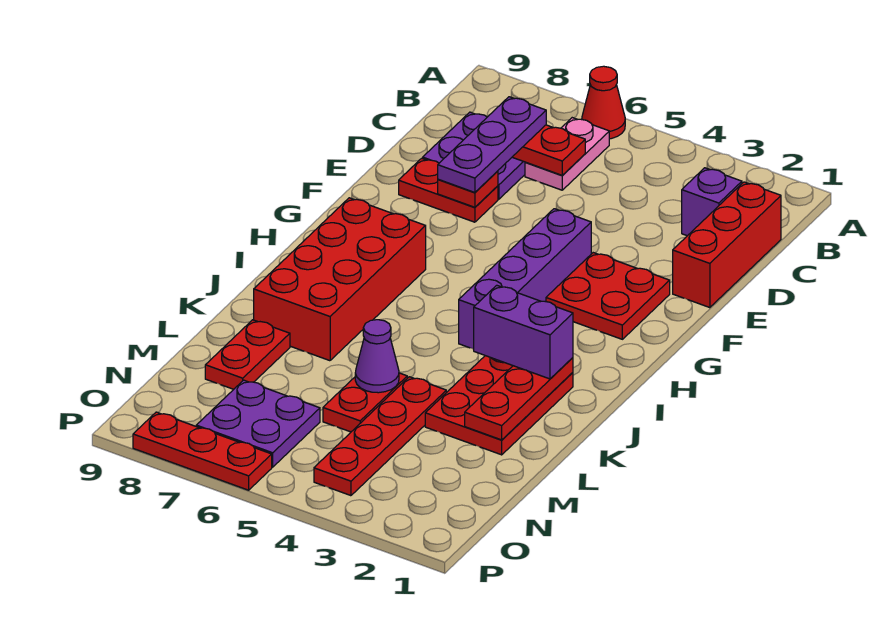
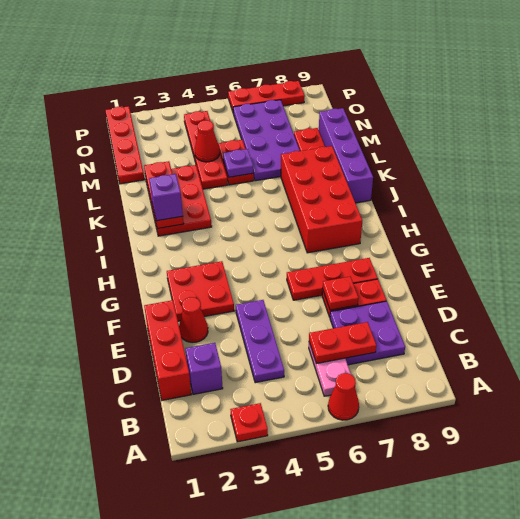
none -> red plate A3 level 1
purple plate C7:E7 level 3 -> purple plate C4:E4 level 1
none -> red cone E2 level 1
purple brick F4:I4 level 1 -> purple brick J9:M9 level 1
none -> red plate F6:F8 level 1
purple brick J2:J3 level 3 -> purple brick J2 level 3
purple cone L5 level 2 -> purple plate L5 level 2
none -> red plate M1:P1 level 1
none -> red cone M4 level 2
purple plate N6:O7 level 1 -> purple plate L6:O7 level 1

